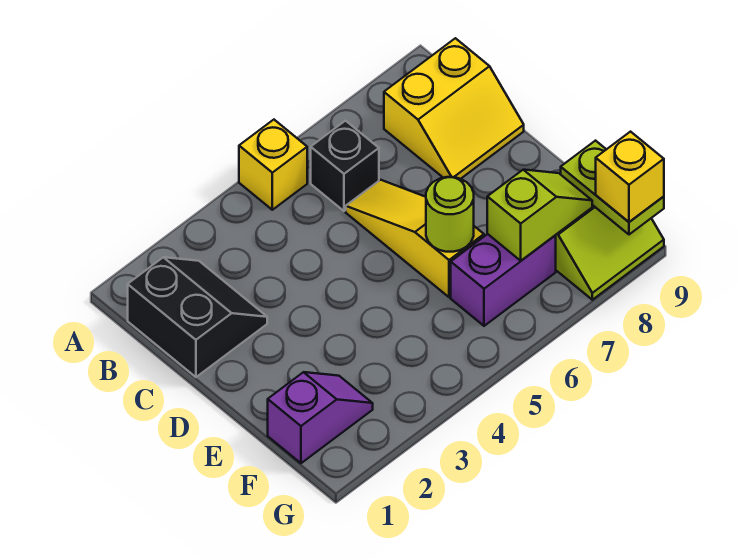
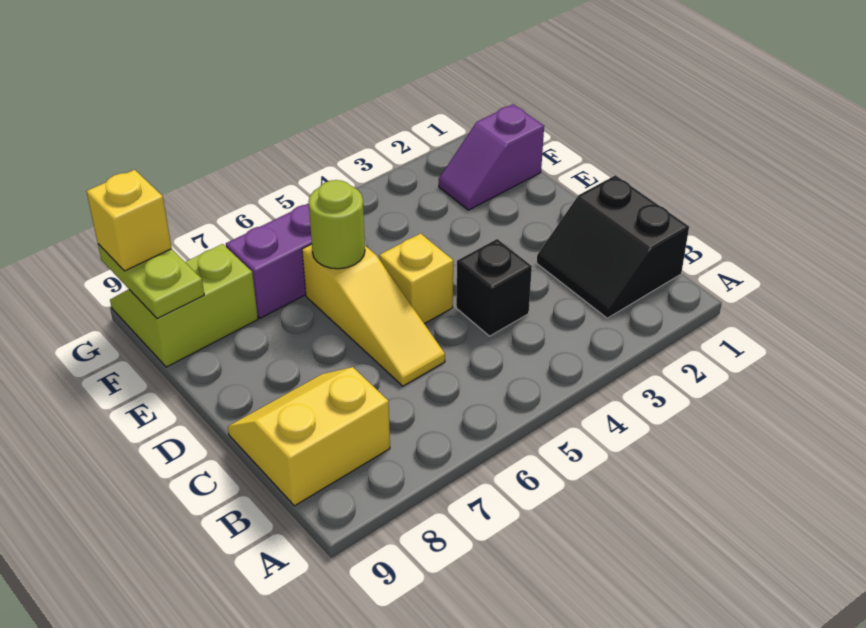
yellow brick A5 level 1 -> yellow brick D5 level 1
black brick B6 level 1 -> black brick C4 level 1
lime slope F7:F8 level 2 top 7 -> none

